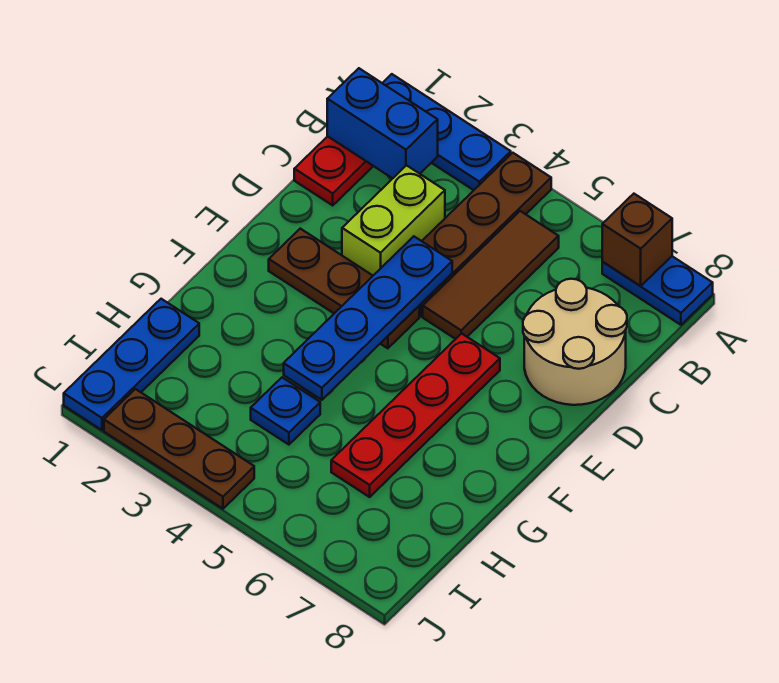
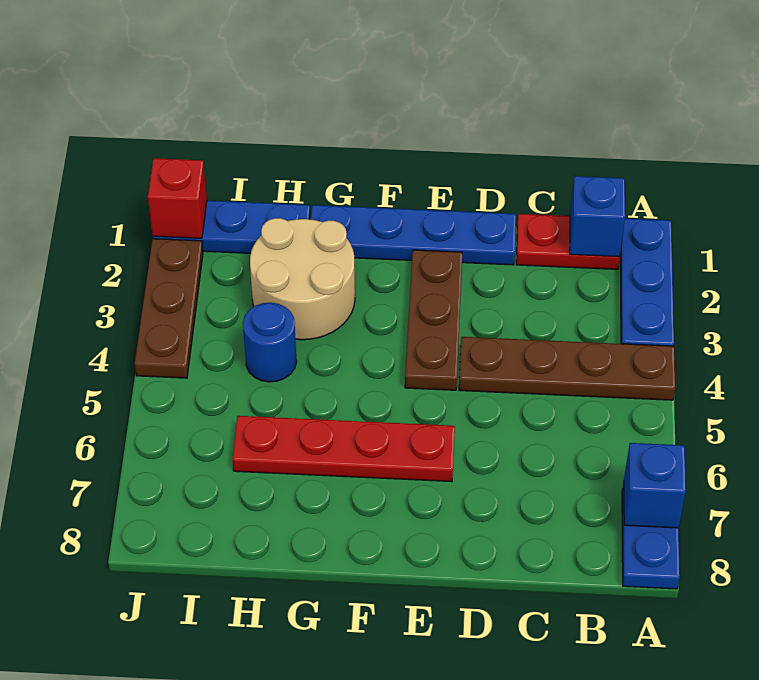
brown brick A7 level 2 -> blue brick A7 level 2
blue brick B1:B2 level 2 -> blue brick B1 level 2
brown tile B5:D5 level 1 -> none
lime brick C3:D3 level 1 -> none
tan round brick C7:D8 level 1 -> tan round brick G2:H3 level 1
blue plate D4:G4 level 2 -> blue plate D1:G1 level 1
blue plate H4 level 1 -> blue round brick H4 level 1
none -> red brick J1 level 2

